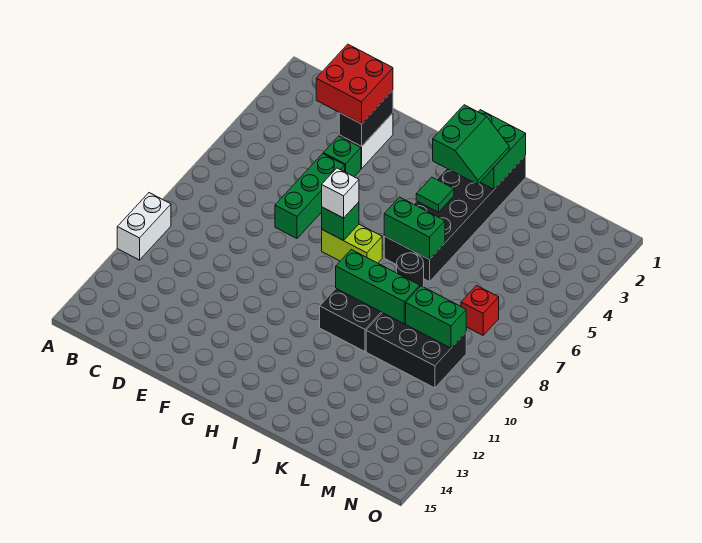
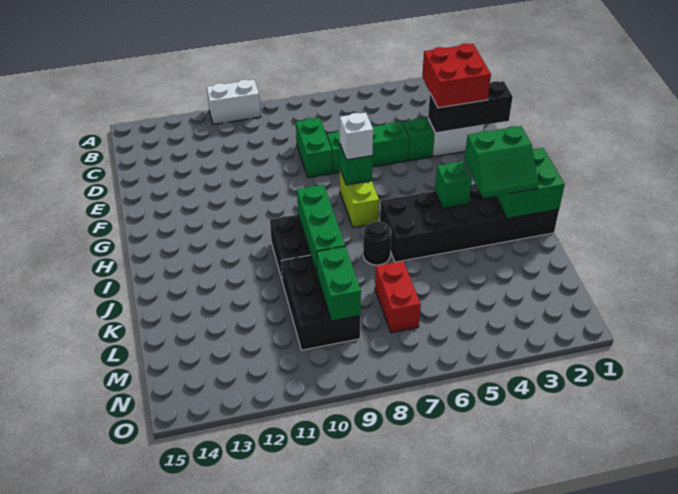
black brick E2:E3 level 2 -> black brick E1:E3 level 2
green tile I4 level 2 -> green brick I4 level 2
green brick I6:J6 level 2 -> green brick D8:E8 level 1
red brick M7 level 1 -> red brick L7:M7 level 1

